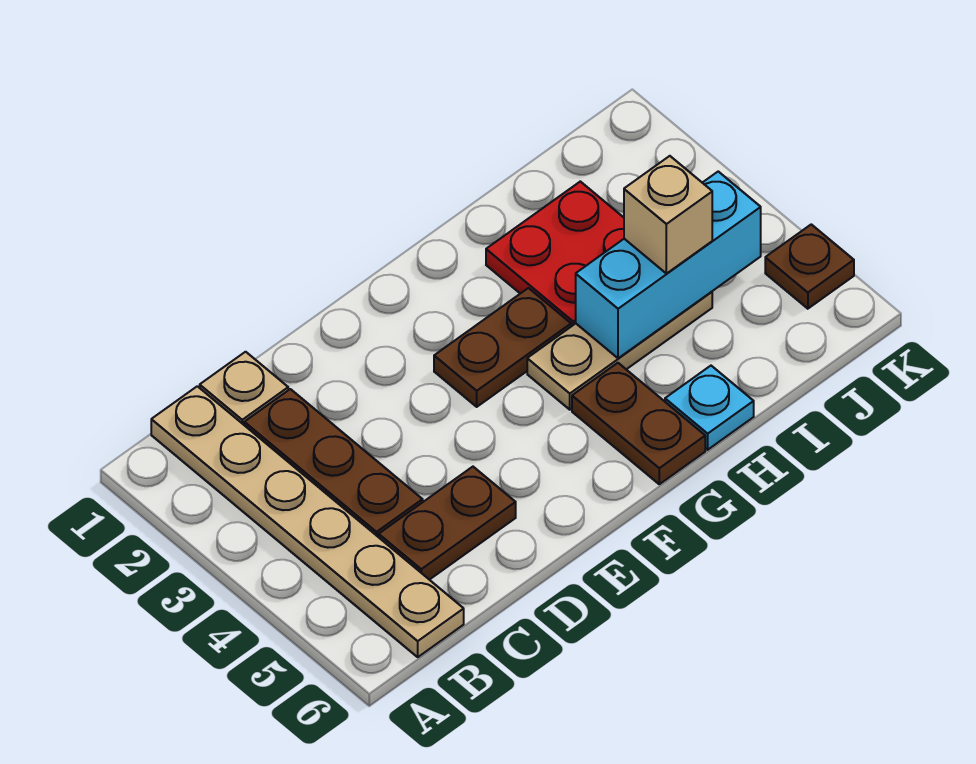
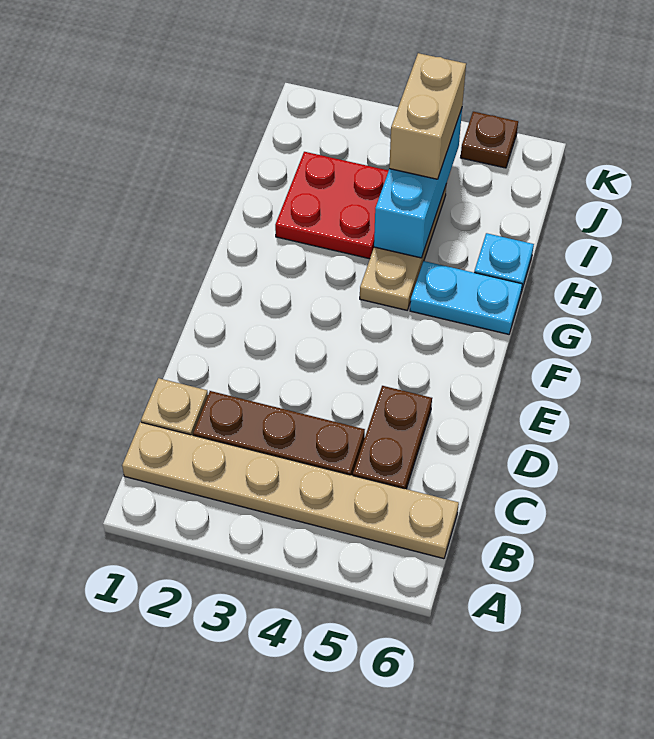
brown plate F3:G3 level 1 -> none
brown plate G5:G6 level 1 -> cyan plate G5:G6 level 1
tan brick I4 level 3 -> tan brick I4:J4 level 3

